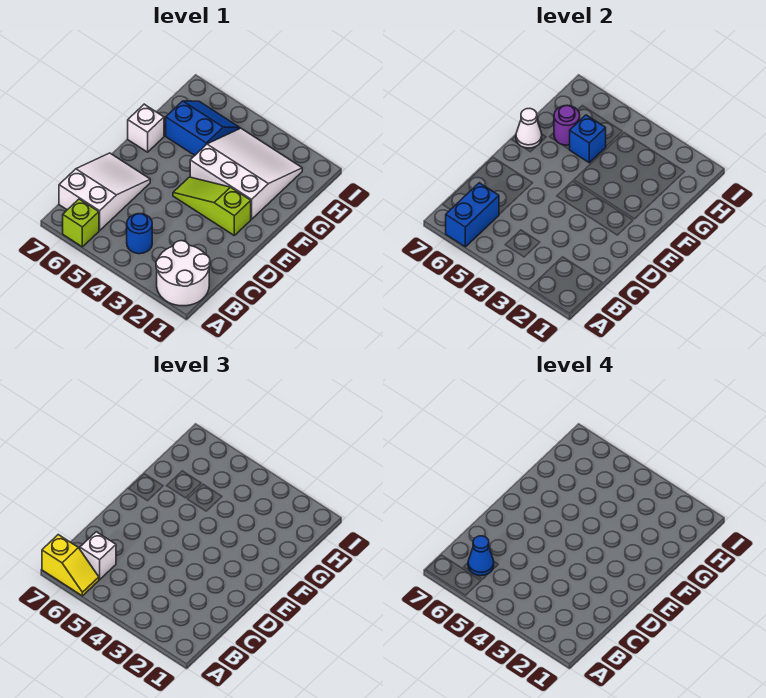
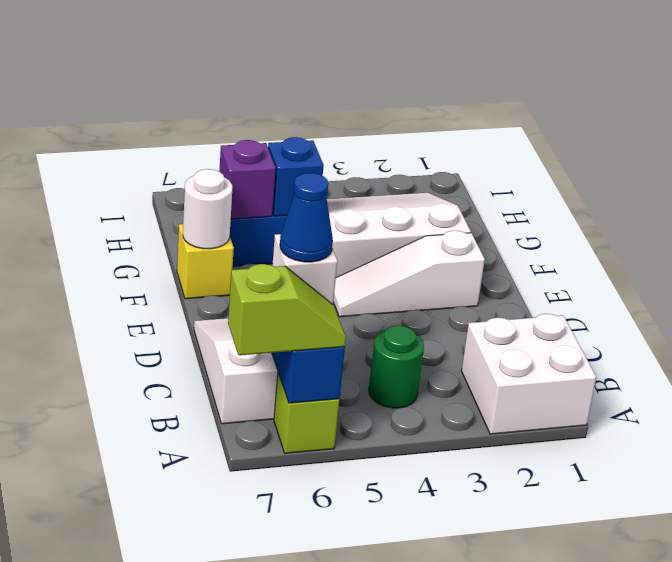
white round brick A1:B2 level 1 -> white brick A1:B2 level 1
yellow slope A6:A7 level 3 top 7 -> lime slope A6:A7 level 3 top 7
blue round brick B4 level 1 -> green round brick B4 level 1
lime slope E2:E4 level 1 top 2 -> white slope E2:E4 level 1 top 2
white brick F7 level 1 -> yellow brick F7 level 1
white cone F7 level 2 -> white round brick F7 level 2
purple round brick G6 level 2 -> purple brick G6 level 2

